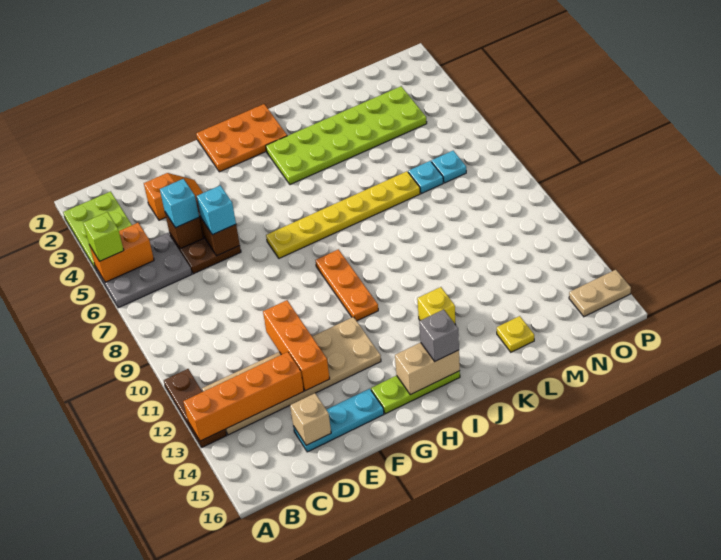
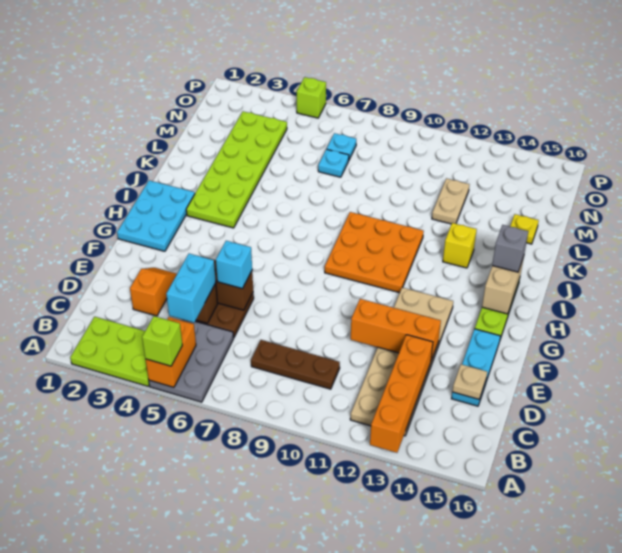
brown plate A11:A13 level 1 -> brown plate C8:C10 level 1
cyan brick D5 level 3 -> cyan brick C5:D5 level 3
tan brick D15 level 2 -> tan plate D15 level 2
orange plate G1:I2 level 1 -> cyan plate G1:I2 level 1
yellow plate G7:L7 level 1 -> none
orange plate H9:H11 level 1 -> orange plate H9:J11 level 1
tan plate O15:P15 level 1 -> tan plate L12:M12 level 1
none -> lime brick P5 level 1

